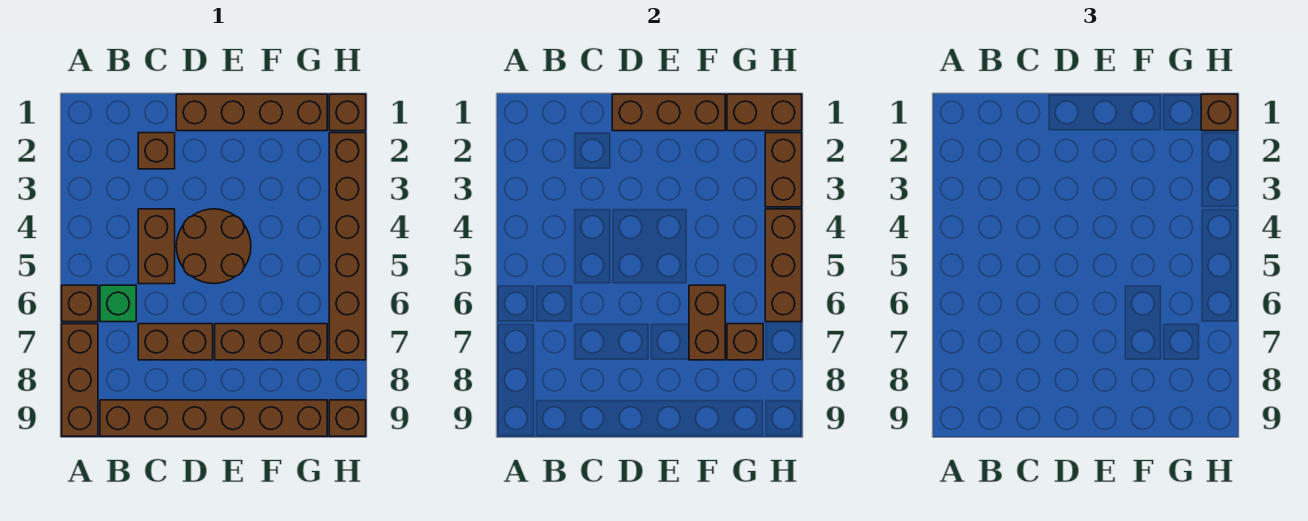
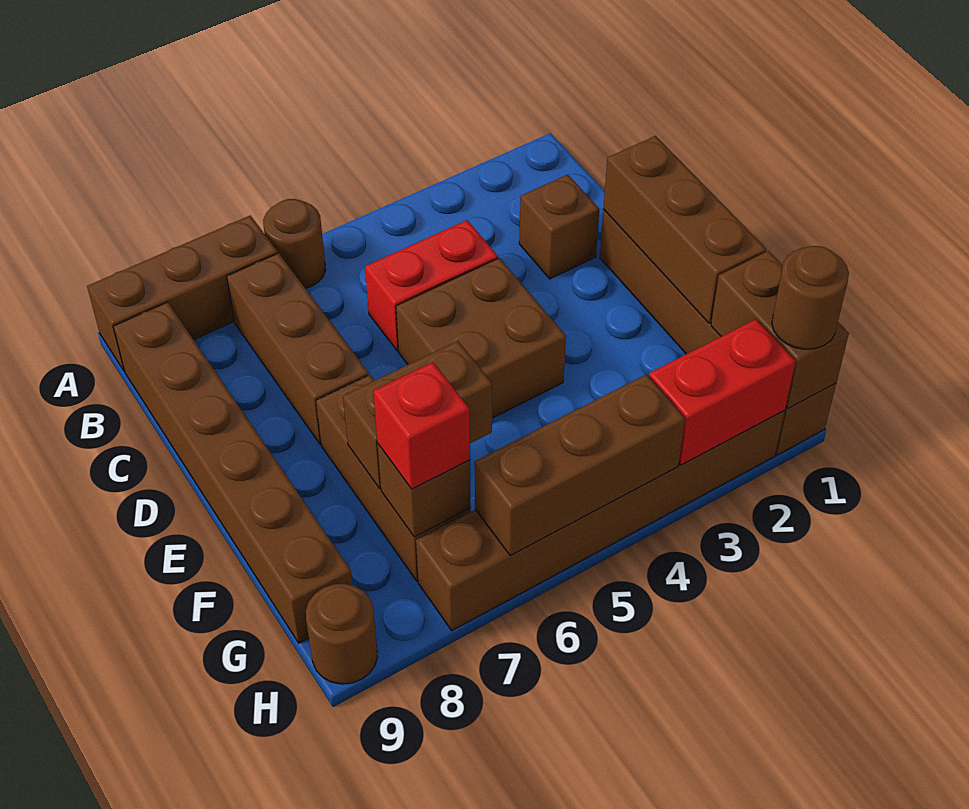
brown brick A6 level 1 -> brown round brick A6 level 1
green brick B6 level 1 -> none
brown brick C4:C5 level 1 -> red brick C4:C5 level 1
brown brick C7:D7 level 1 -> brown brick B7:D7 level 1
brown round brick D4:E5 level 1 -> brown brick D4:E5 level 1
none -> red brick G7 level 3
brown brick H1 level 3 -> brown round brick H1 level 3
brown brick H2:H3 level 2 -> red brick H2:H3 level 2
brown brick H9 level 1 -> brown round brick H9 level 1

